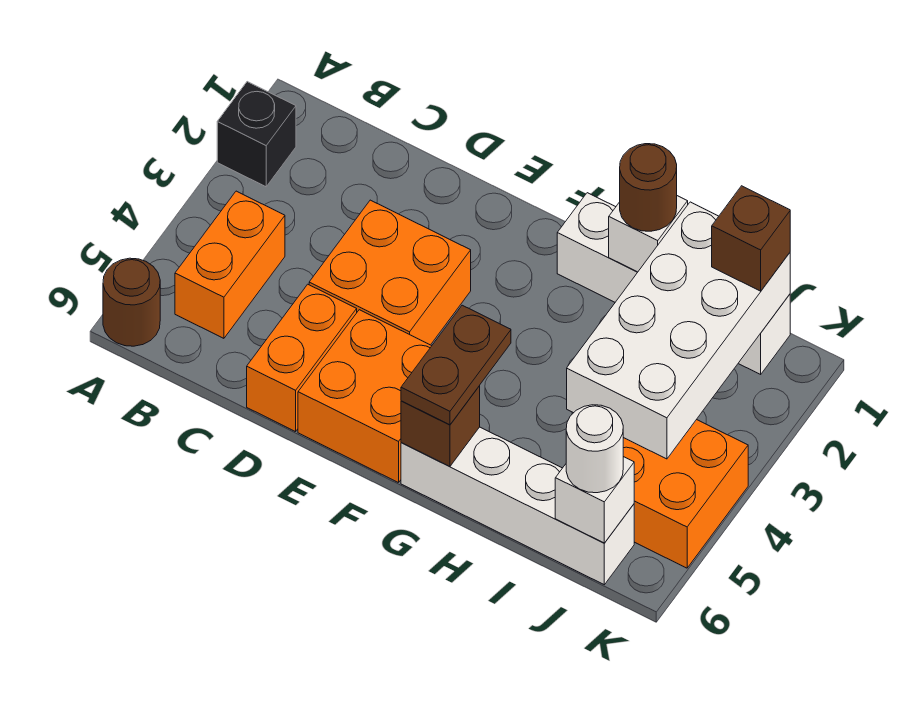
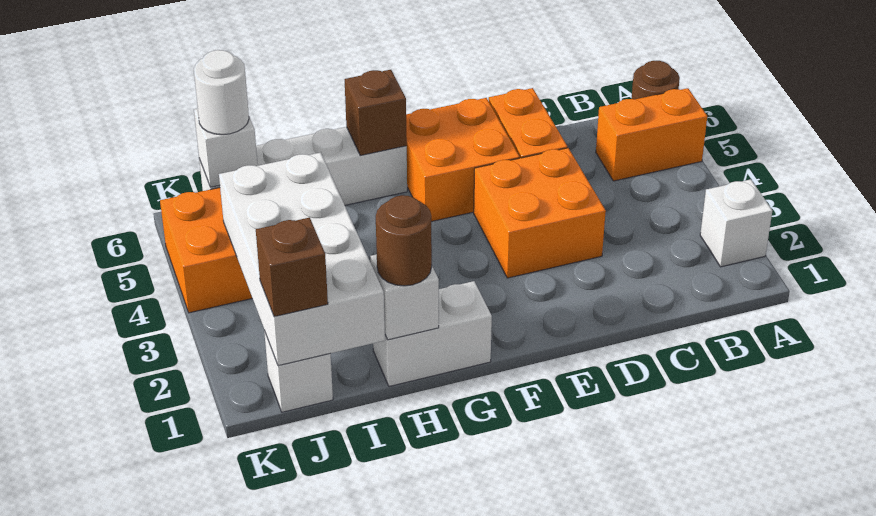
black brick A2 level 1 -> white brick A2 level 1
orange brick B4:B5 level 1 -> orange brick A5:B5 level 1
brown plate G5:G6 level 3 -> none

